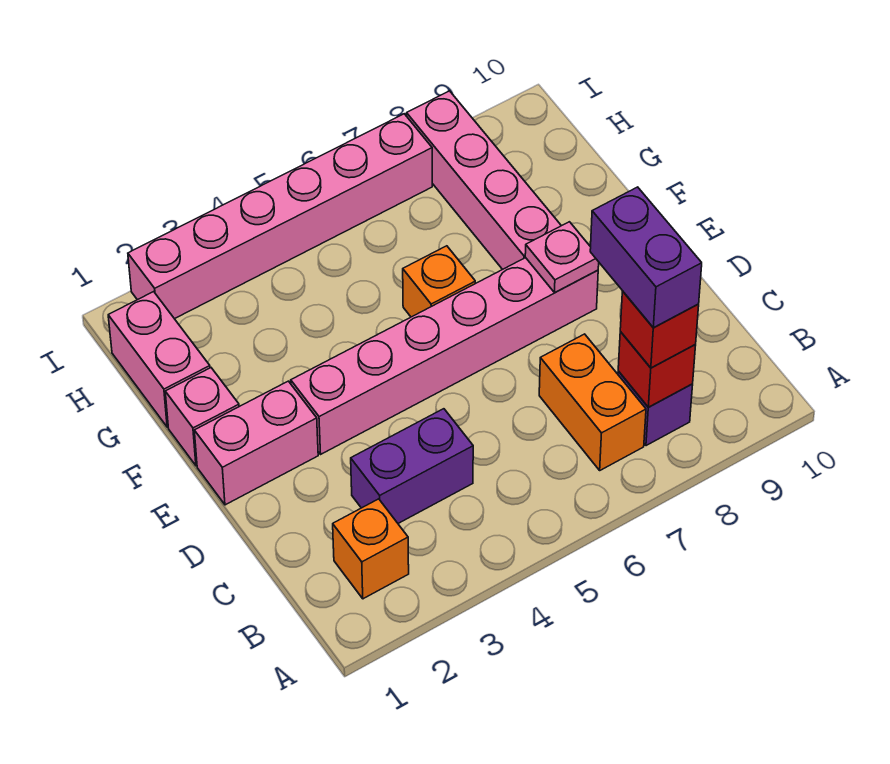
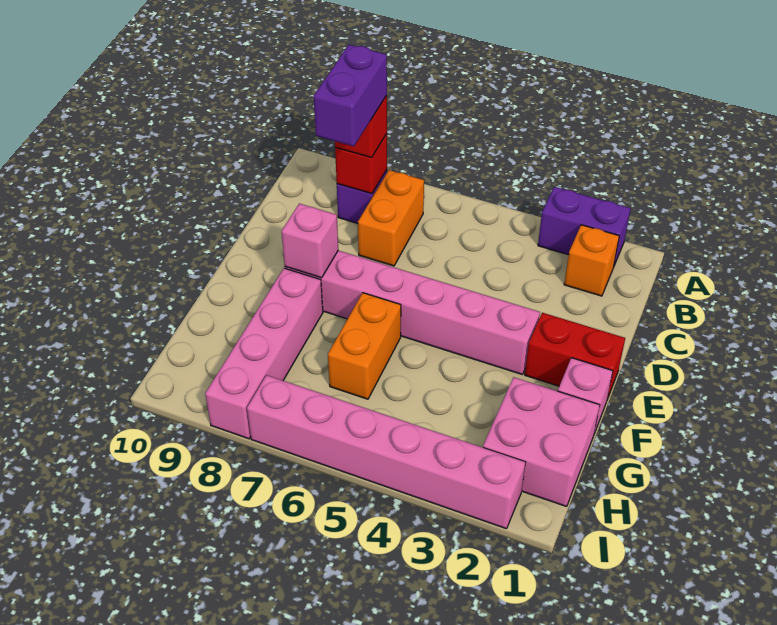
purple brick C3:C4 level 1 -> purple brick A2:A3 level 1
pink brick E1:E2 level 1 -> red brick E1:E2 level 1
pink plate E8 level 2 -> pink brick E8 level 2
orange brick F6 level 1 -> orange brick F6:G6 level 1
pink brick G1:H1 level 1 -> pink brick G1:H2 level 1

